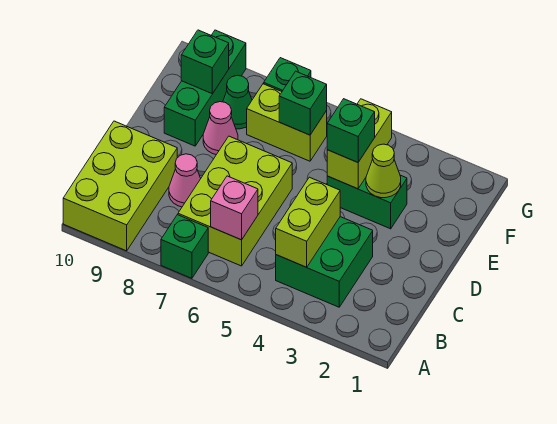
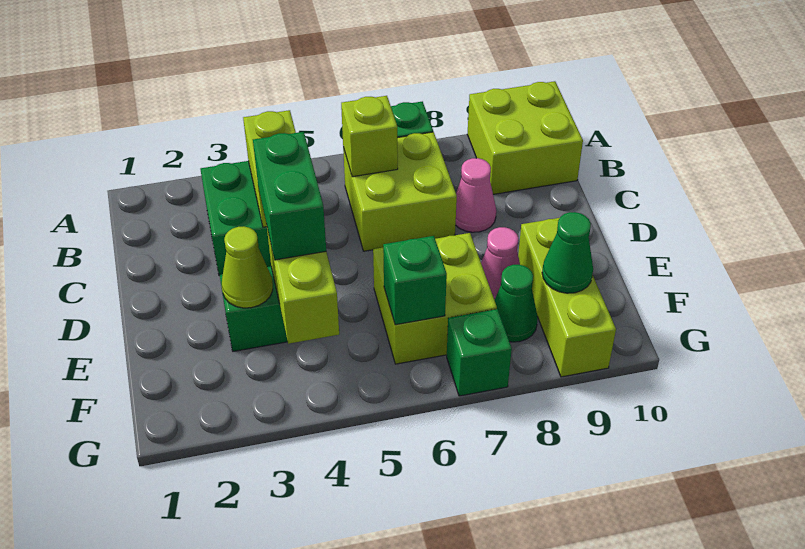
lime brick A9:C10 level 1 -> lime brick A9:B10 level 1
lime brick B6:D7 level 1 -> lime brick B6:C7 level 1
pink brick B6 level 2 -> lime brick B6 level 2
green brick E4 level 3 -> green brick D4:E4 level 3
green brick E9:G9 level 1 -> lime brick E9:G9 level 1
lime brick F6:F7 level 1 -> lime brick E6:F7 level 1
green brick F9 level 2 -> green cone F9 level 2

